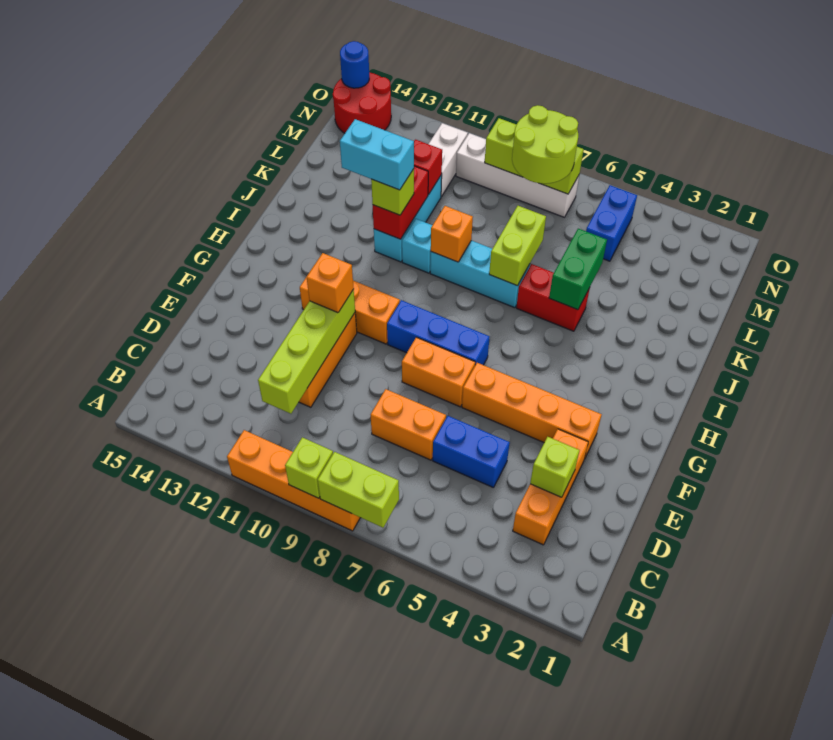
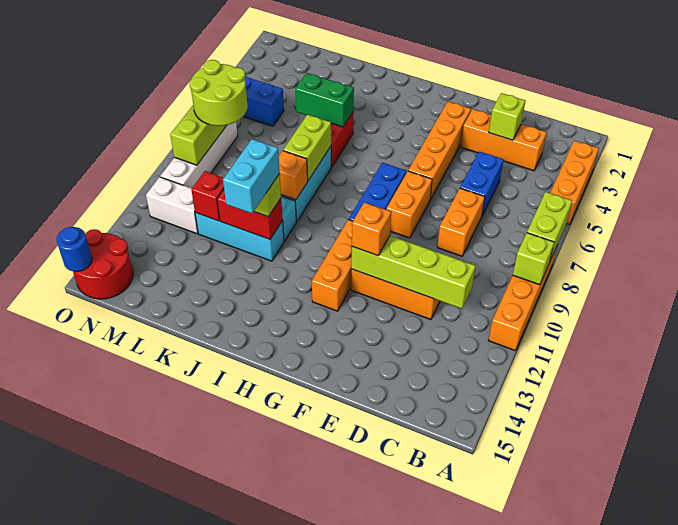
none -> orange brick A3:A5 level 1
lime brick J7:K7 level 2 -> lime brick J7:J8 level 2

